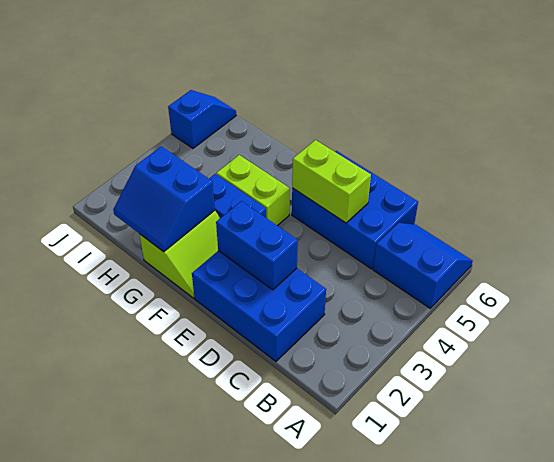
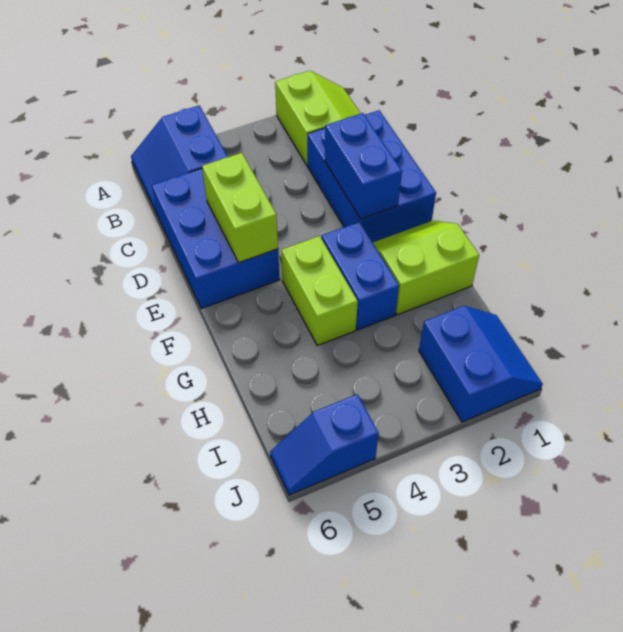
none -> lime slope A1:B2 level 1 top 2
blue slope G1:H2 level 2 top 2 -> blue slope I1:J2 level 1 top 2

